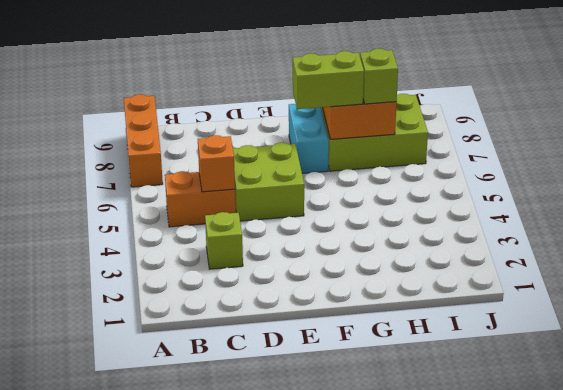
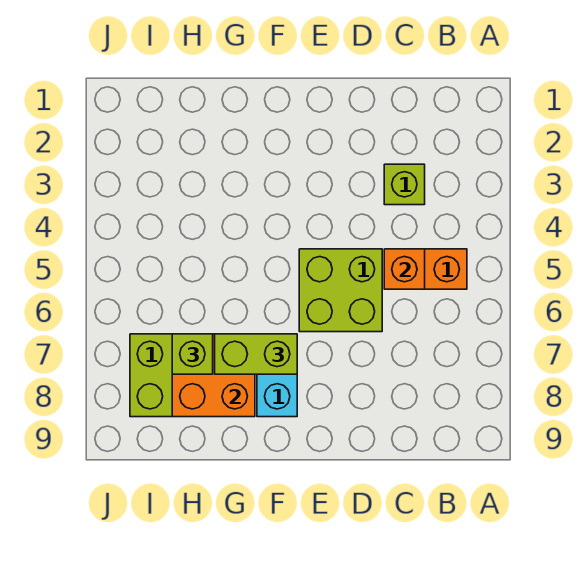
orange brick A7:A9 level 1 -> none

